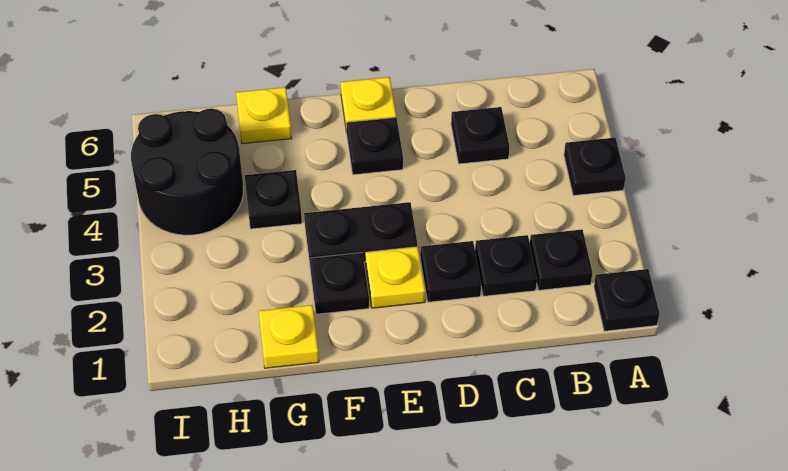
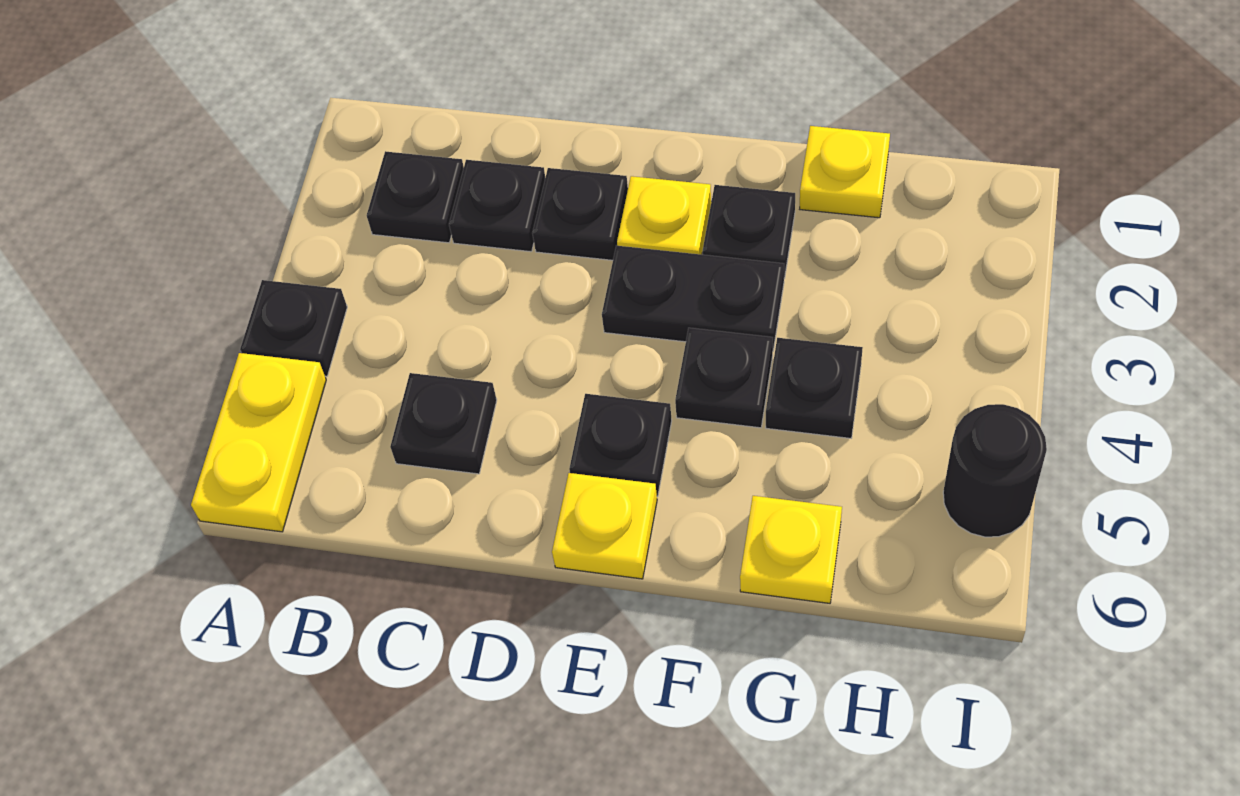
black plate A1 level 1 -> black plate F4 level 1
none -> yellow plate A5:A6 level 1
black round brick H4:I5 level 1 -> black round brick I5 level 1

